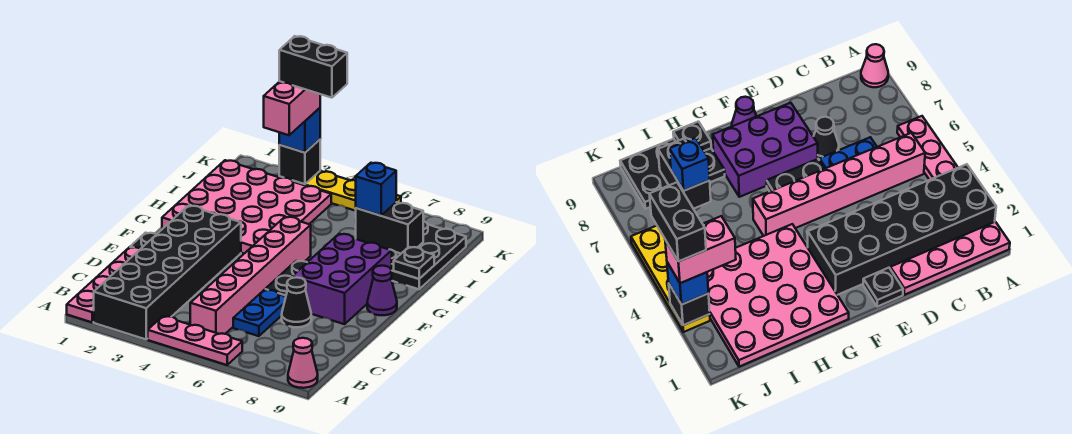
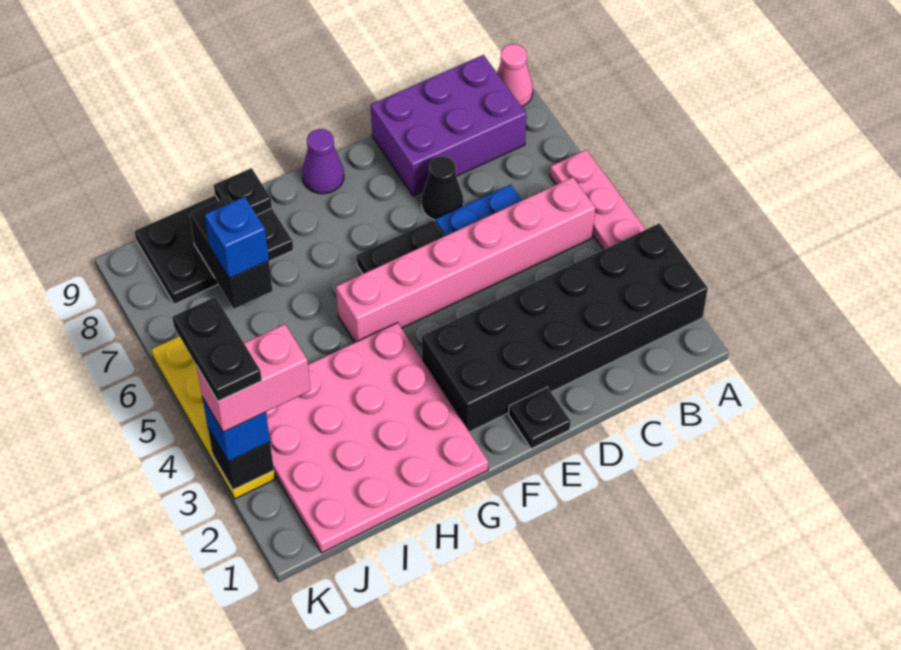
pink plate A1:D1 level 1 -> none
purple brick E7:G8 level 1 -> purple brick B8:D9 level 1
black brick K3:K4 level 5 -> black plate K3:K4 level 5

